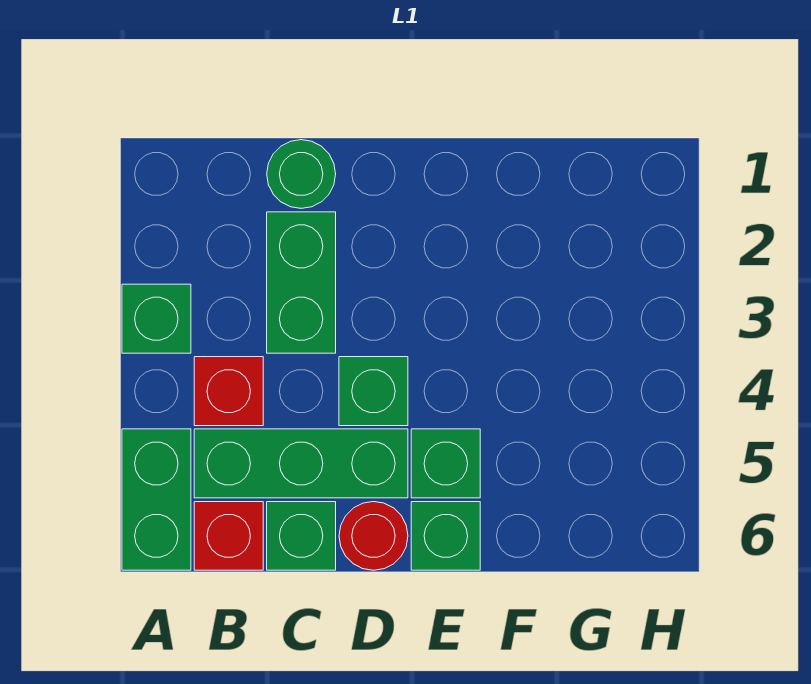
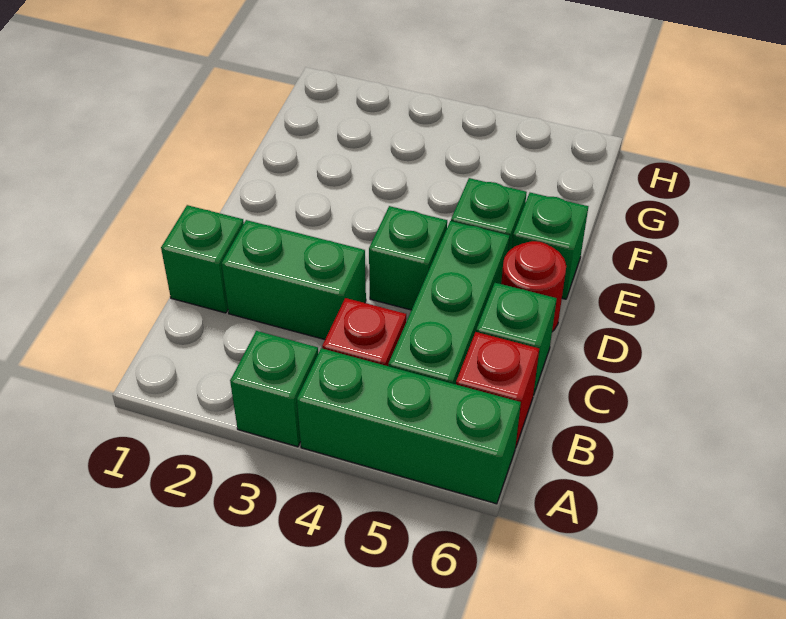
green brick A5:A6 level 1 -> green brick A4:A6 level 1
green round brick C1 level 1 -> green brick C1 level 1

